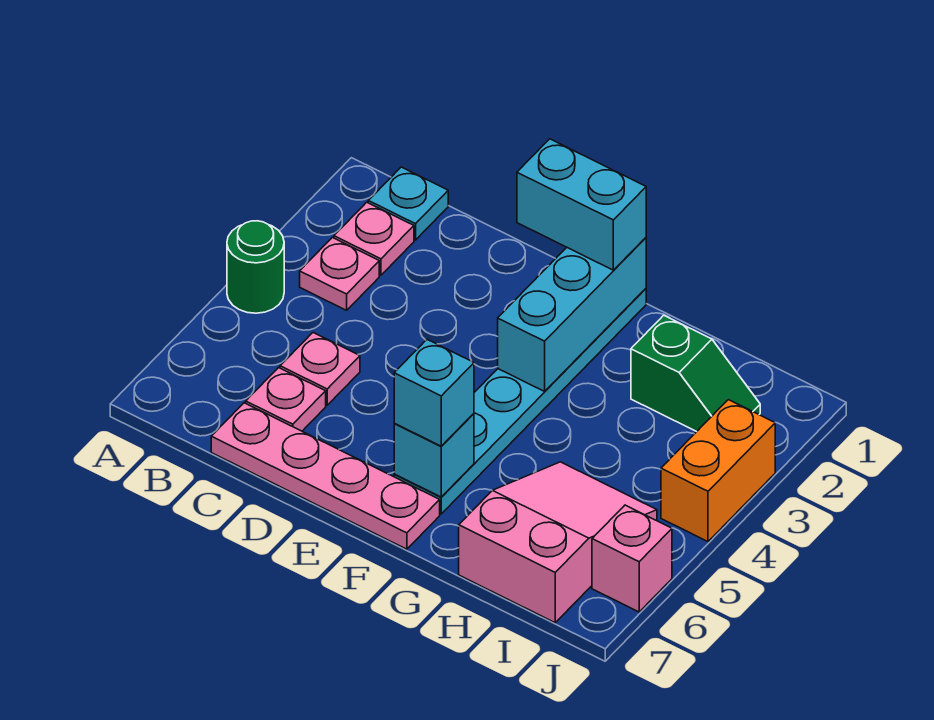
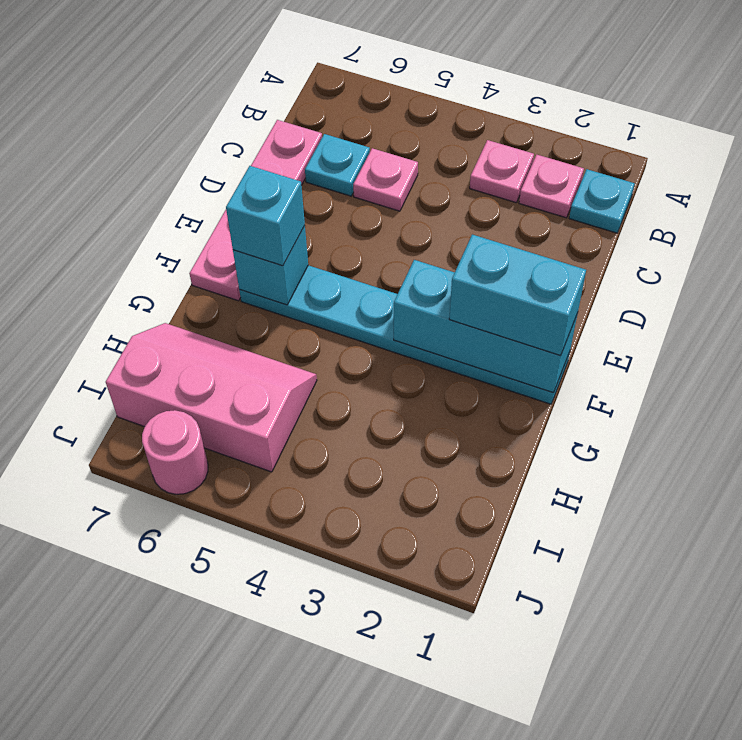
green round brick A4 level 1 -> none
pink plate C6 level 1 -> cyan plate C6 level 1
cyan brick E1:F1 level 3 -> cyan brick F1:F2 level 3
green slope H2:I2 level 1 top H -> none
pink slope H5:I7 level 1 top 7 -> pink slope H5:I7 level 1 top I
orange brick J3:J4 level 1 -> none
pink brick J6 level 1 -> pink round brick J6 level 1

